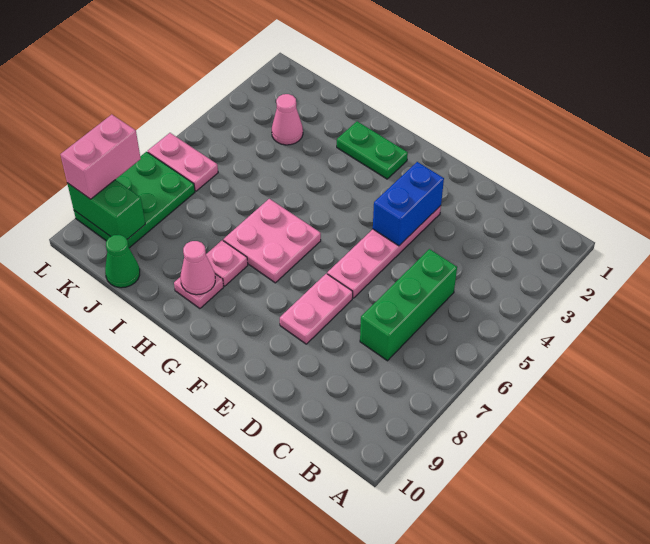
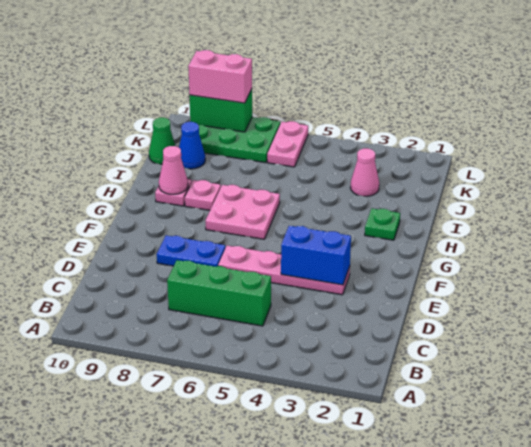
pink plate E7:E8 level 1 -> blue plate E7:E8 level 1
green plate G2:H2 level 1 -> green plate H2 level 1
none -> blue cone J9 level 1
green brick K9:L9 level 2 -> green brick L8:L9 level 2

